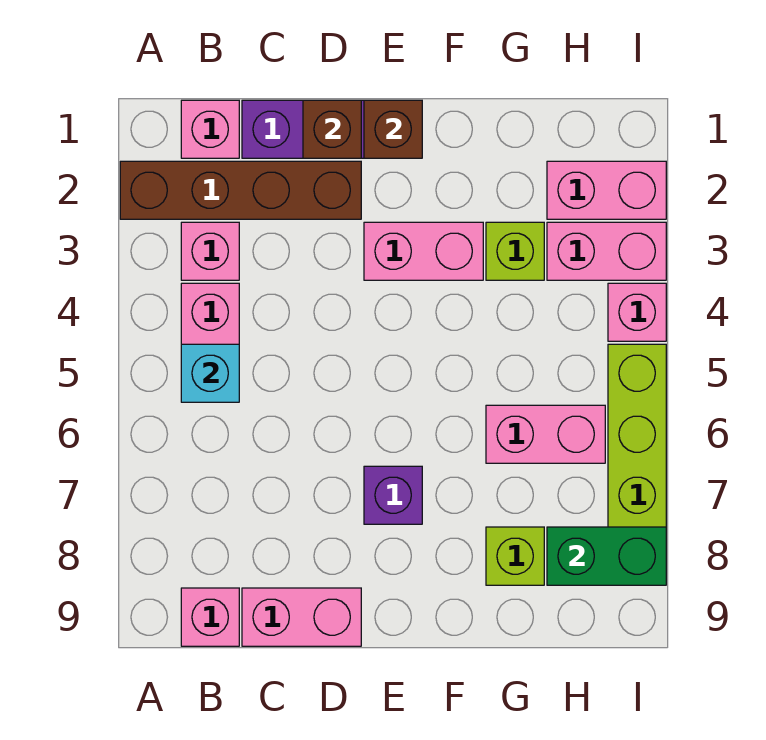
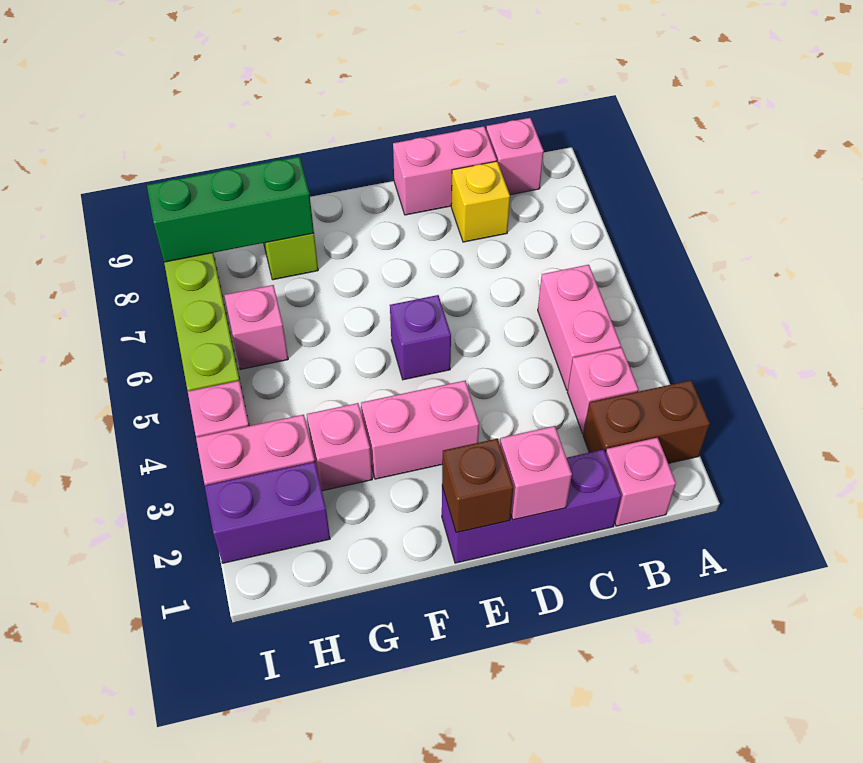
brown brick A2:D2 level 1 -> brown brick A2:B2 level 1
cyan brick B5 level 2 -> none
none -> yellow brick C8 level 1
brown brick D1 level 2 -> pink brick D1 level 2
purple brick E7 level 1 -> purple brick E5 level 1
lime brick G3 level 1 -> pink brick G3 level 1
pink brick G6:H6 level 1 -> pink brick H6 level 1
pink brick H2:I2 level 1 -> purple brick H2:I2 level 1
green brick H8:I8 level 2 -> green brick G8:I8 level 2

